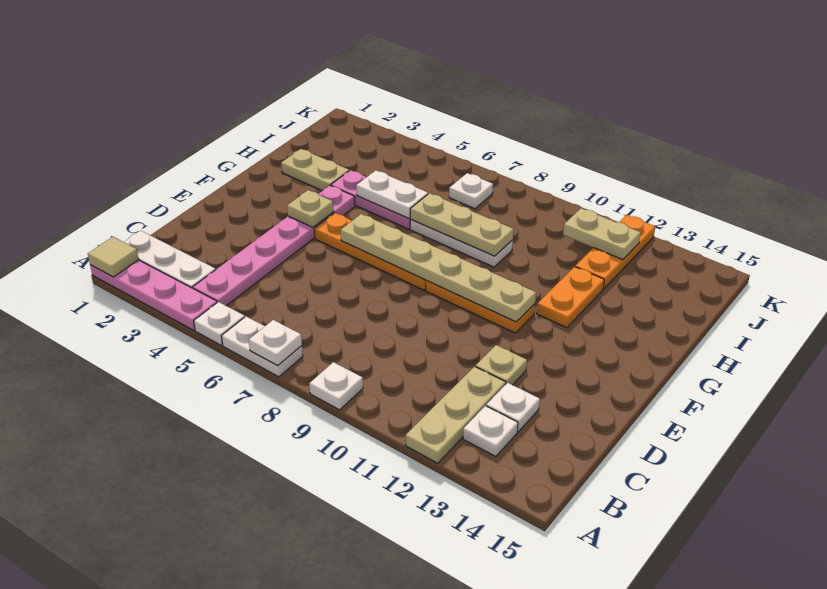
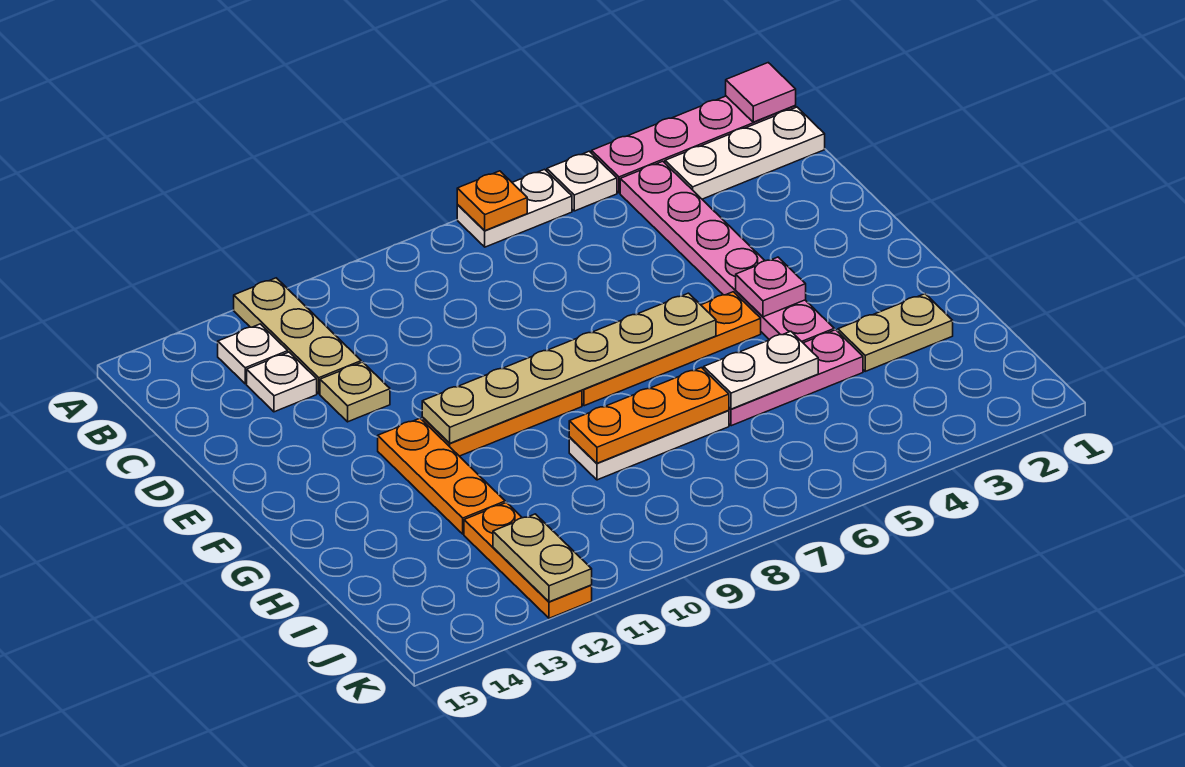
tan tile A1 level 2 -> pink tile A1 level 2
white plate A7 level 2 -> orange plate A7 level 2
white plate A9 level 1 -> none
tan plate F4 level 2 -> pink plate F4 level 2
orange plate G12:H12 level 1 -> orange plate F12:H12 level 1
tan plate H7:H9 level 2 -> orange plate H7:H9 level 2
white plate J7 level 1 -> none
tan plate J11:J12 level 2 -> tan plate J12:K12 level 2

